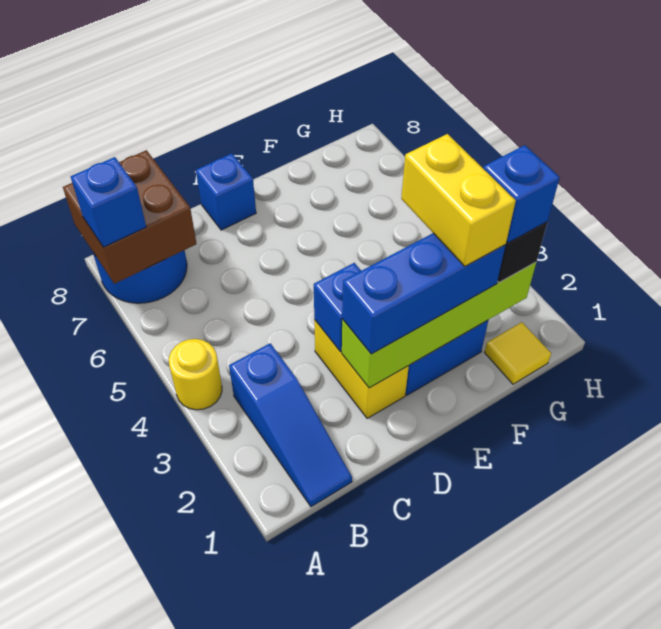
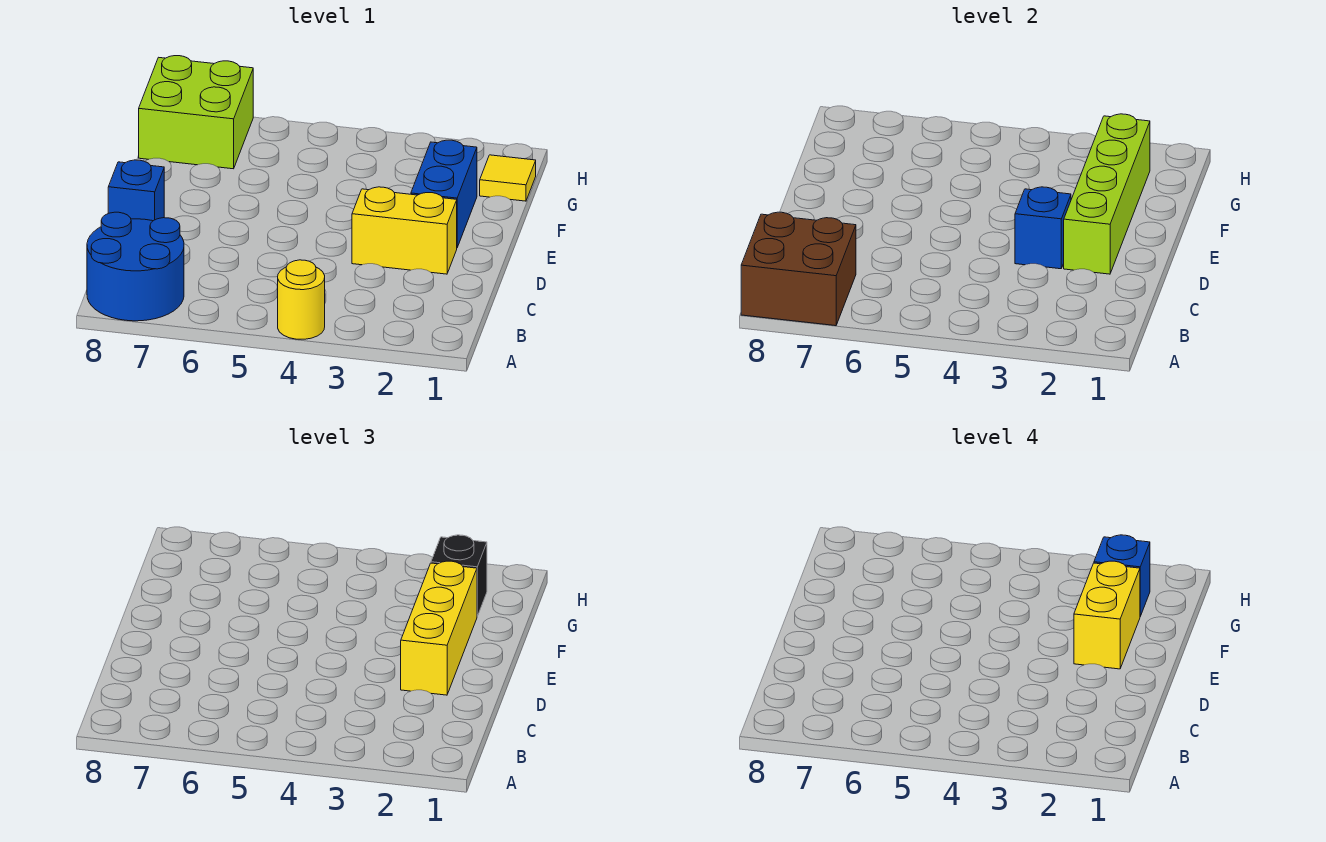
blue brick A7 level 3 -> none
blue slope B1:B3 level 1 top 3 -> none
blue brick D2:F2 level 3 -> yellow brick D2:F2 level 3
yellow brick F2:F3 level 4 -> yellow brick E2:F2 level 4
none -> lime brick G7:H8 level 1

